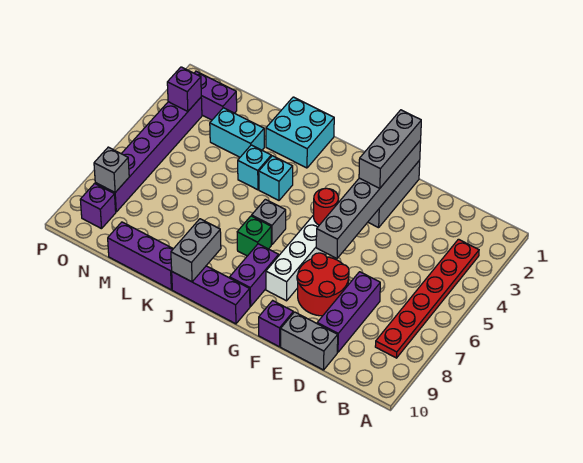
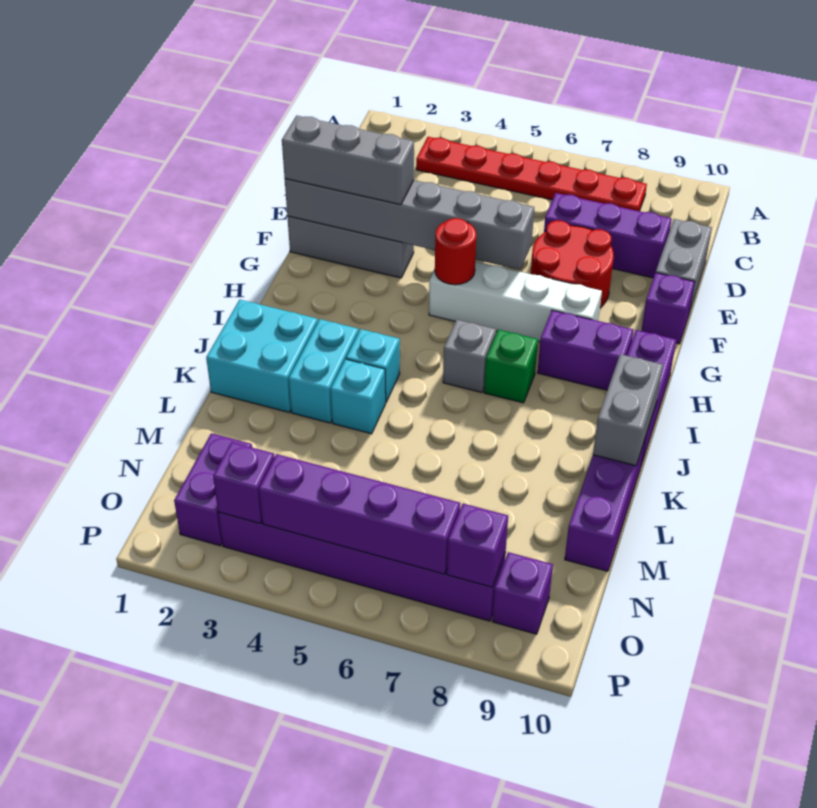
grey brick J9:J10 level 2 -> grey brick J10:K10 level 2
cyan brick L3:M3 level 1 -> cyan brick J3:K3 level 1
none -> purple brick O4:O7 level 2
grey brick O8 level 2 -> purple brick O8 level 2

